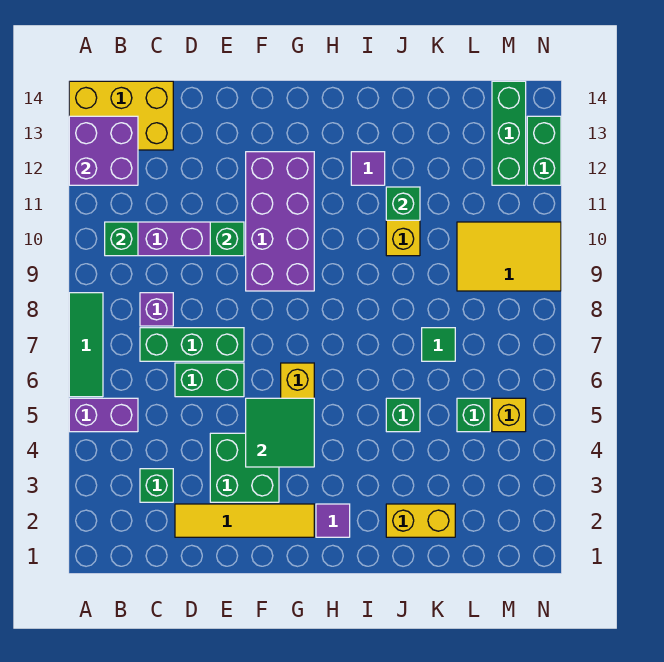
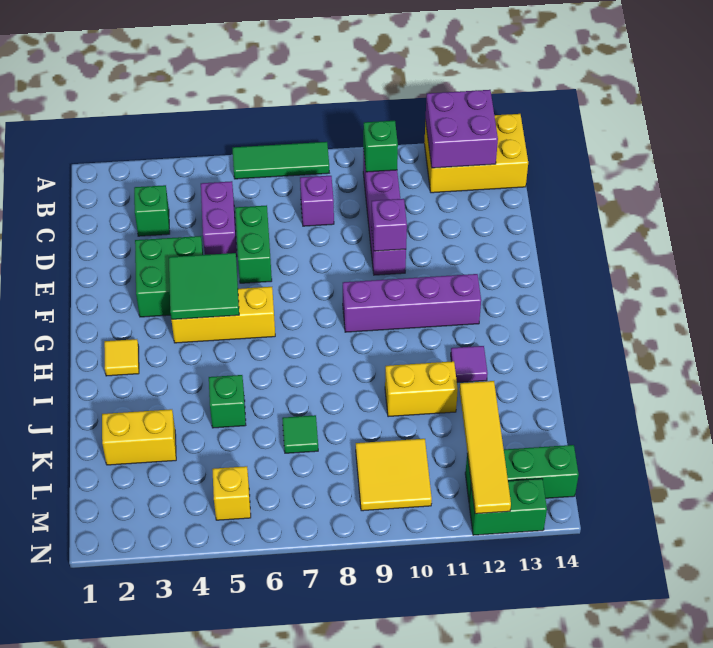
purple brick A5:B5 level 1 -> purple brick C5:D5 level 1
yellow brick A13:C14 level 1 -> yellow brick A12:B14 level 1
green brick C7:E7 level 1 -> none
yellow tile D2:G2 level 1 -> yellow tile K12:N12 level 2
green brick E10 level 2 -> purple brick E10 level 2
purple brick F9:G12 level 1 -> purple brick G9:G12 level 1
purple tile H2 level 1 -> yellow tile H2 level 1
yellow brick J2:K2 level 1 -> yellow brick K2:K3 level 1
green brick J11 level 2 -> none
green brick L5 level 1 -> none
yellow tile L9:N10 level 1 -> yellow tile L9:M10 level 1

